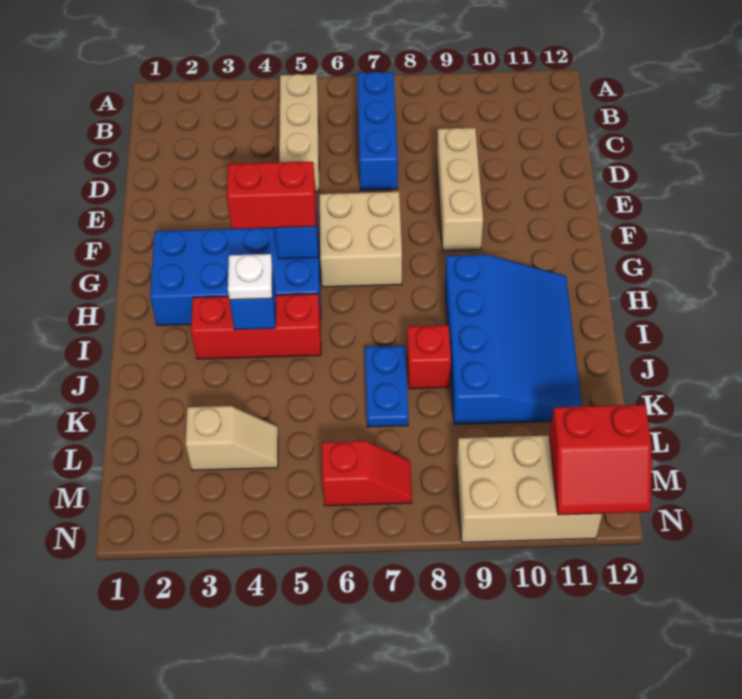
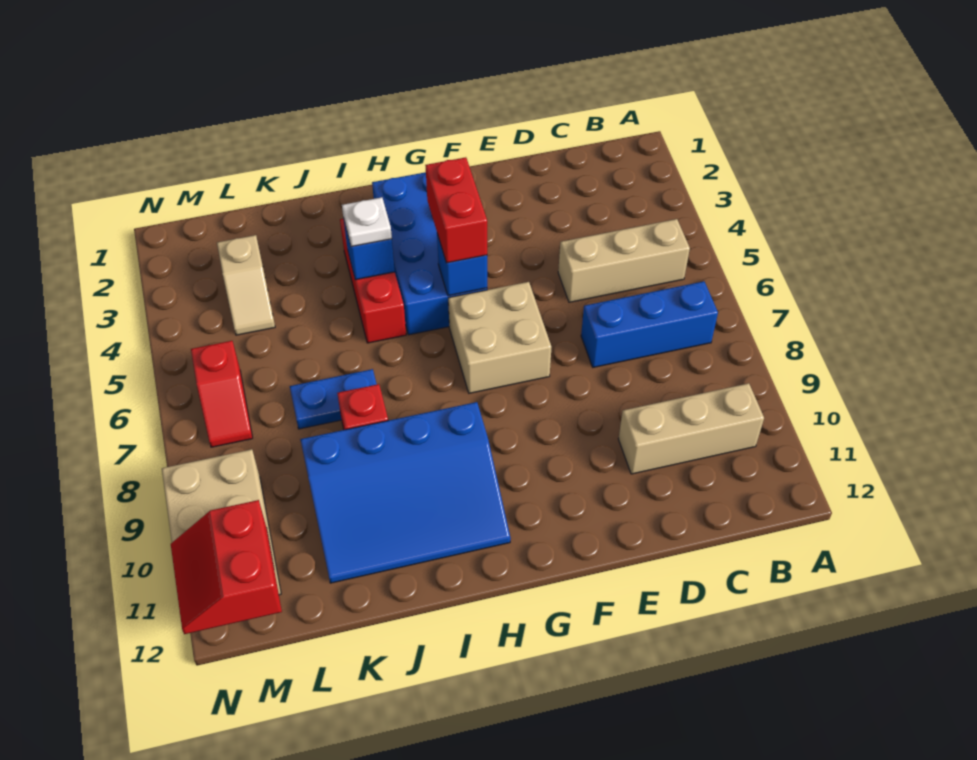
tan brick D9:F9 level 1 -> tan brick B10:D10 level 1

